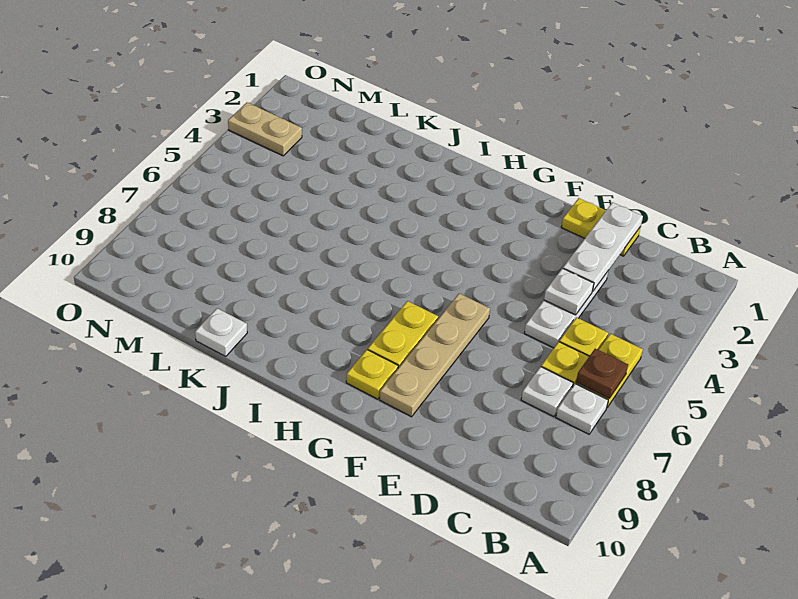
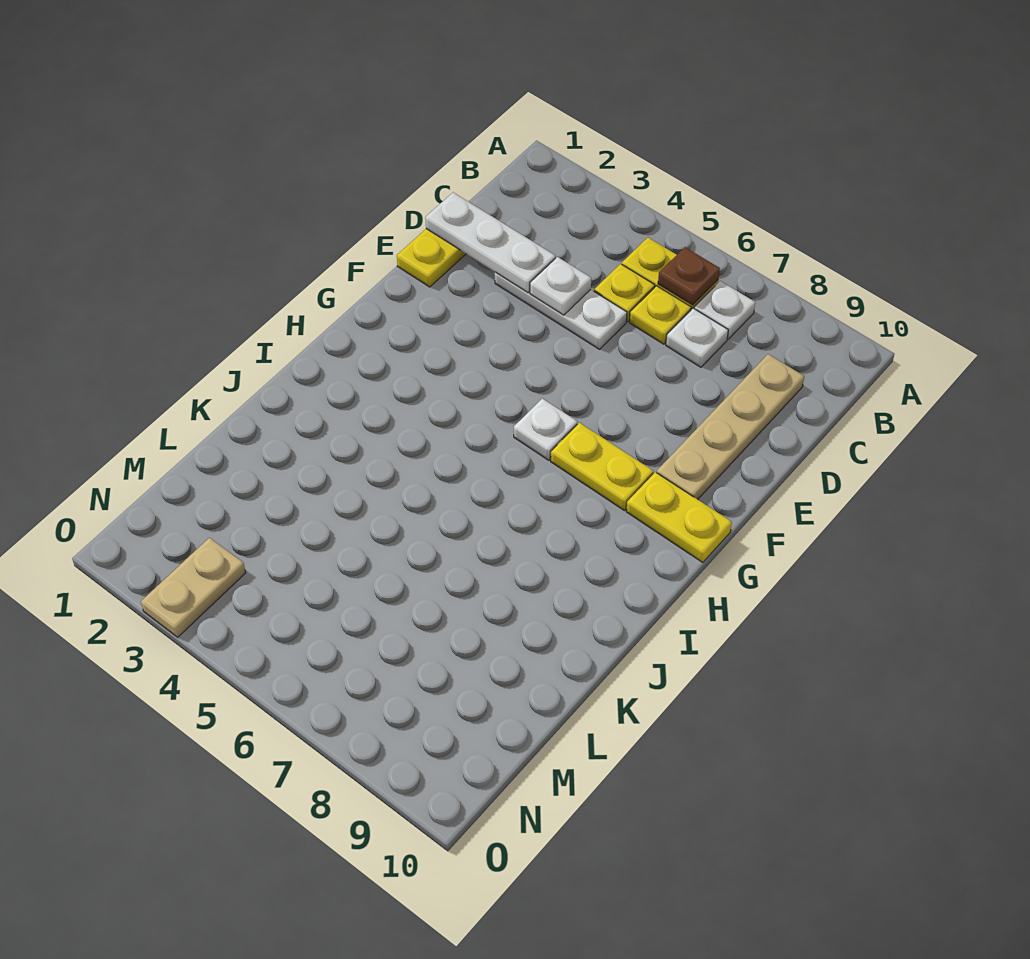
tan plate F6:F9 level 1 -> tan plate C9:F9 level 1
yellow plate G9 level 1 -> yellow plate G9:G10 level 1
white plate K10 level 1 -> white plate G6 level 1

